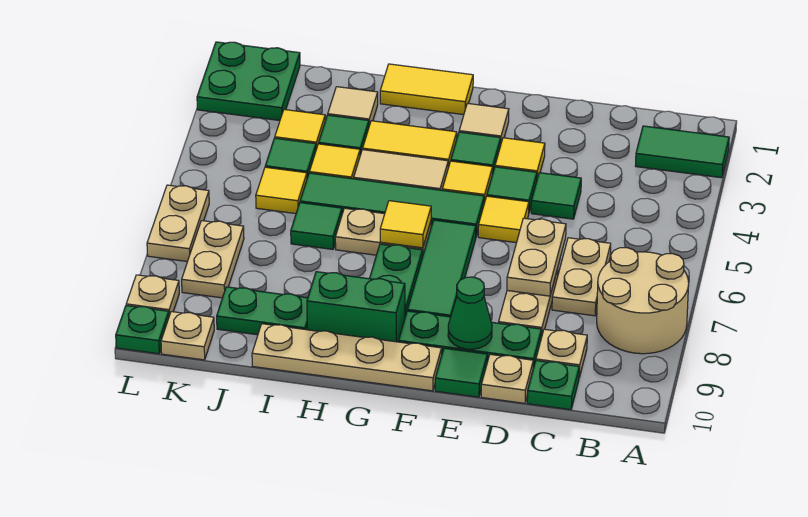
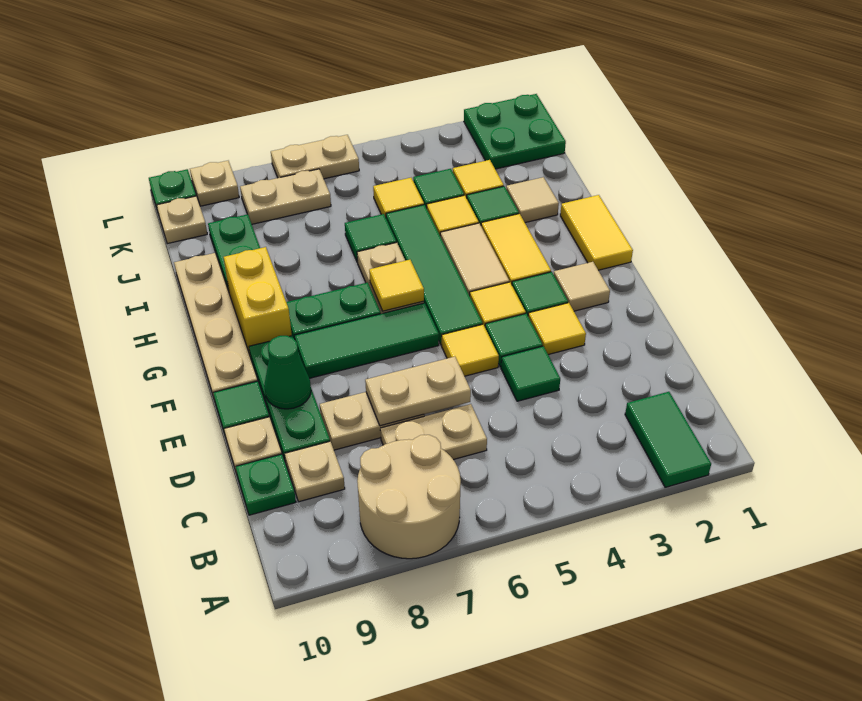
green brick G9:H9 level 1 -> yellow brick G9:H9 level 1

